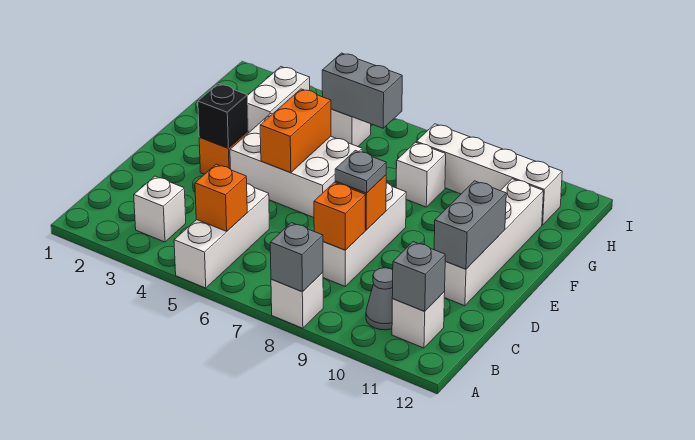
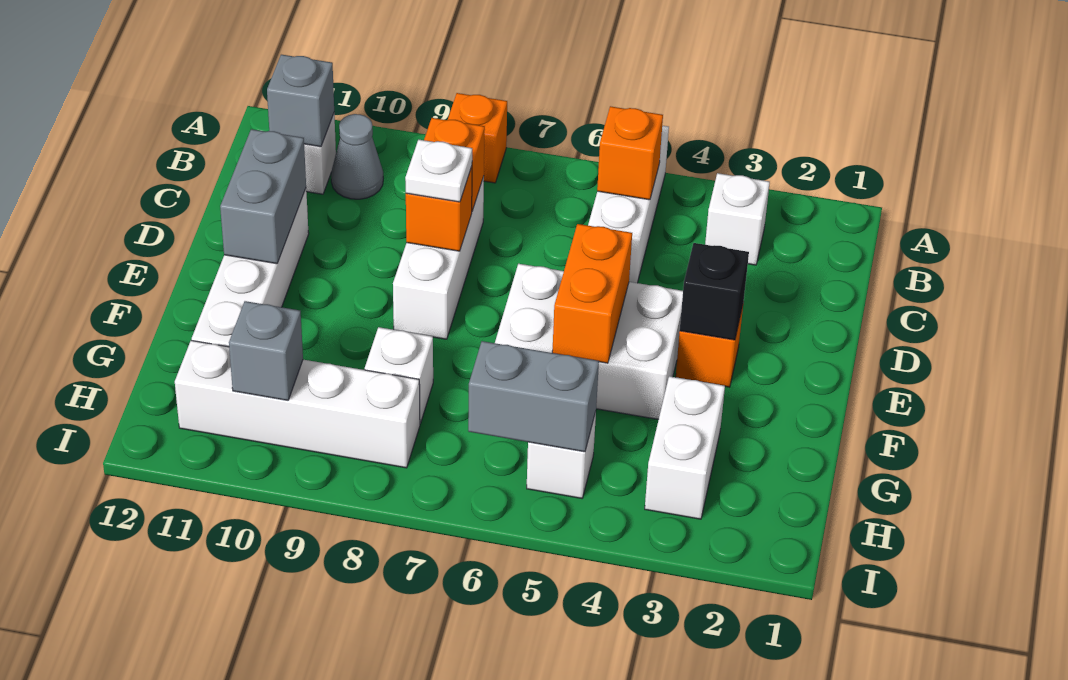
white brick A8 level 1 -> orange brick A8 level 1
grey brick A8 level 2 -> grey brick H10 level 2
grey plate D8 level 3 -> white plate D8 level 3

